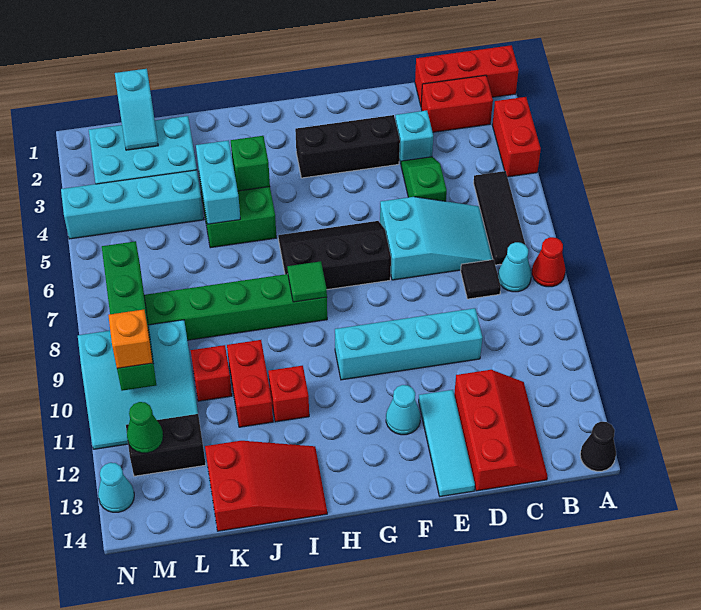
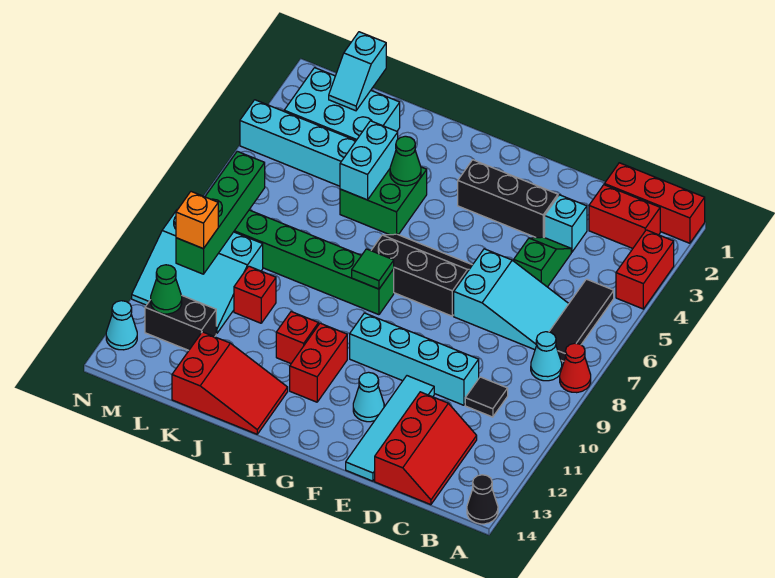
black tile C8 level 1 -> black tile C10 level 1
cyan tile E12:E14 level 1 -> cyan tile E11:E14 level 1
green brick I4 level 2 -> green cone I4 level 2
red brick J10:J11 level 1 -> red brick H11:H12 level 1

